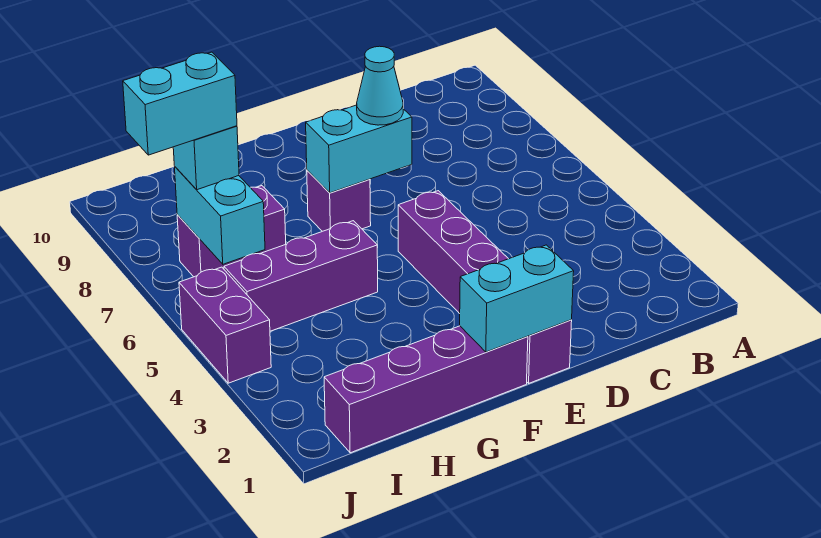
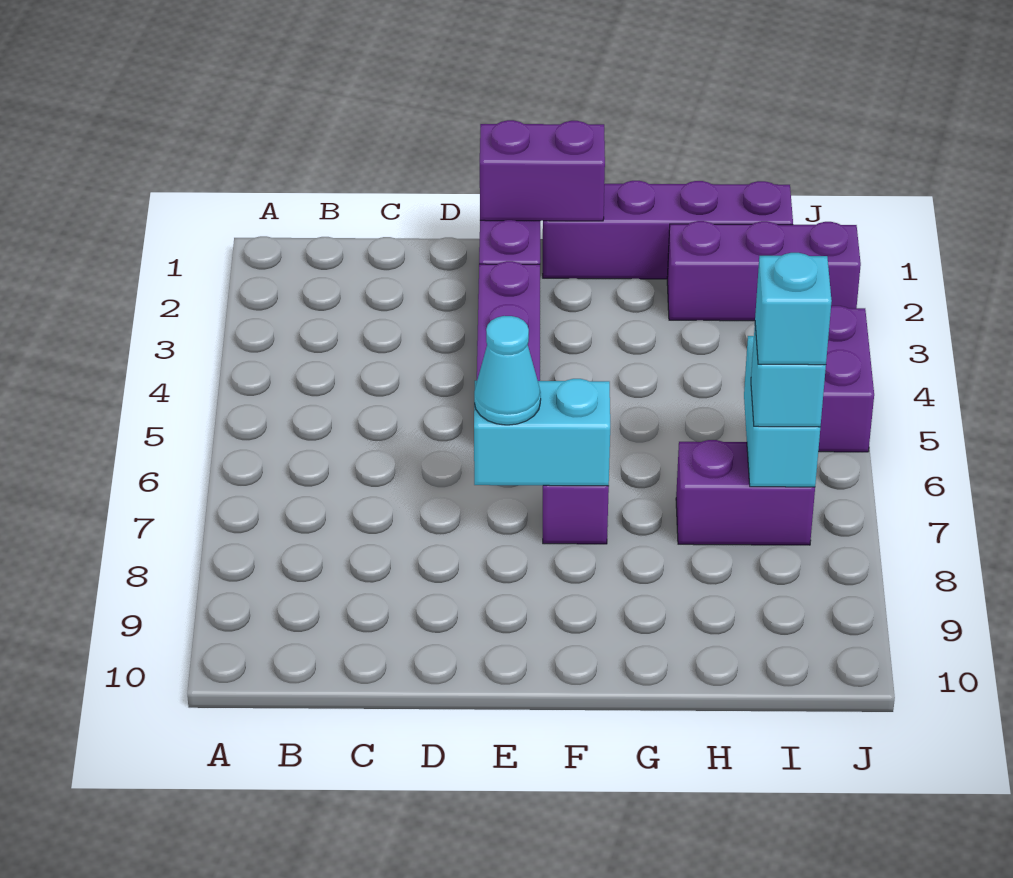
cyan brick E1:F1 level 2 -> purple brick E1:F1 level 2
purple brick G5:I5 level 1 -> purple brick H2:J2 level 1
cyan brick I7:J7 level 4 -> cyan brick I7 level 4

